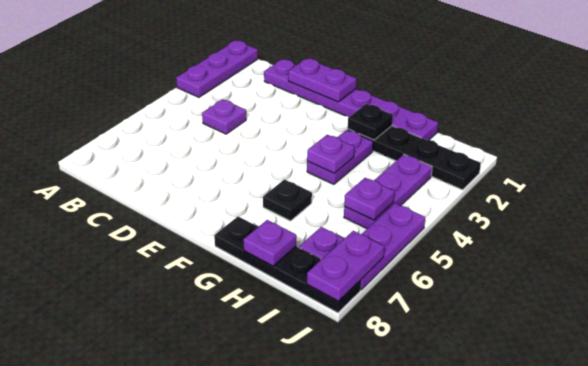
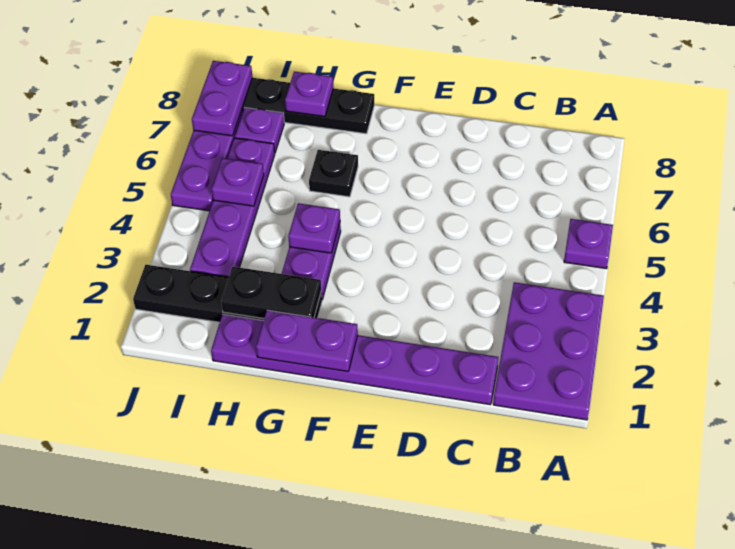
purple plate A1:A3 level 1 -> purple plate A1:B3 level 1
purple plate C4 level 1 -> purple plate A5 level 1
purple plate D1:E1 level 2 -> purple plate F1:G1 level 2
black plate G2 level 2 -> black plate G2:H2 level 2
purple plate I3:I5 level 1 -> purple plate I3:I6 level 1

